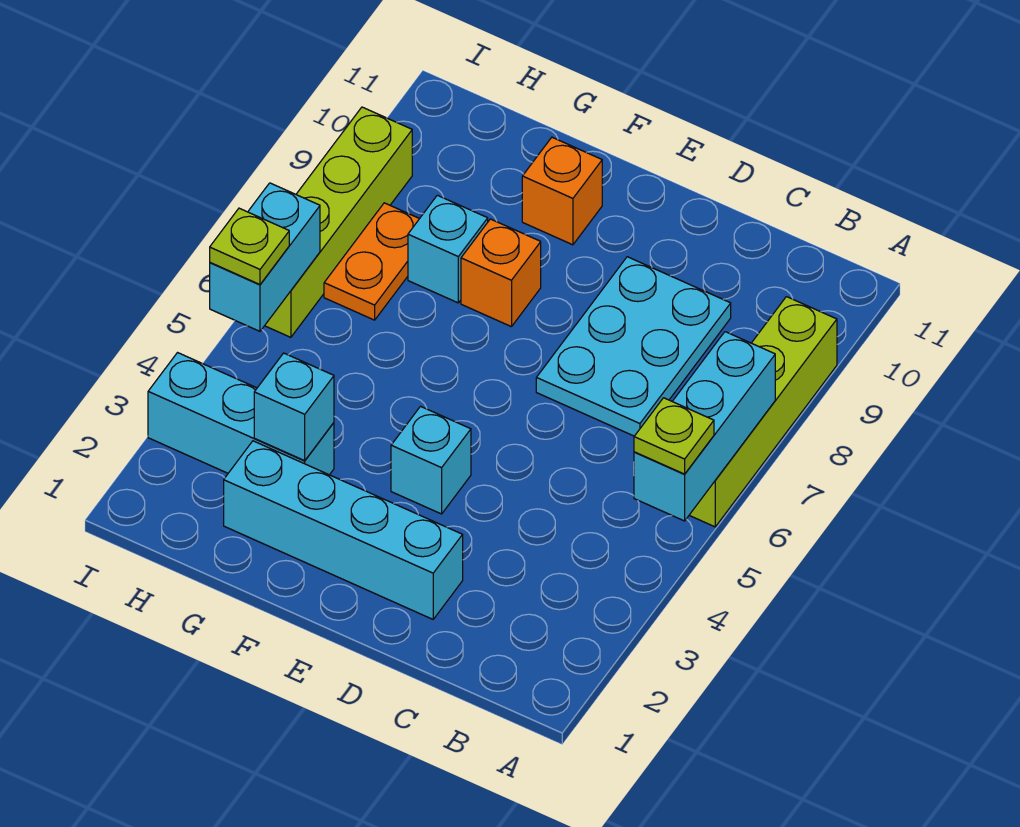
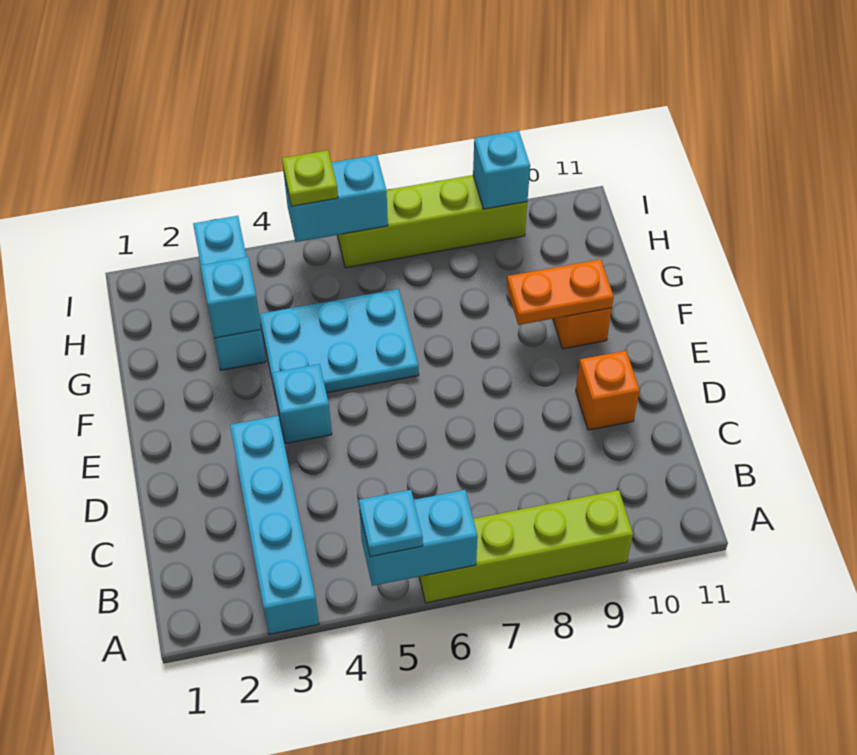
cyan brick A5:A7 level 2 -> cyan brick A5:A6 level 2
lime plate A5 level 3 -> cyan plate A5 level 3
cyan plate C7:D9 level 1 -> cyan plate F4:G6 level 1
cyan brick D2:G2 level 1 -> cyan brick A3:D3 level 1
orange brick F8 level 1 -> orange brick D10 level 1
cyan brick G8 level 1 -> cyan brick I9 level 2
orange plate H7:H8 level 1 -> orange plate F9:F10 level 2

